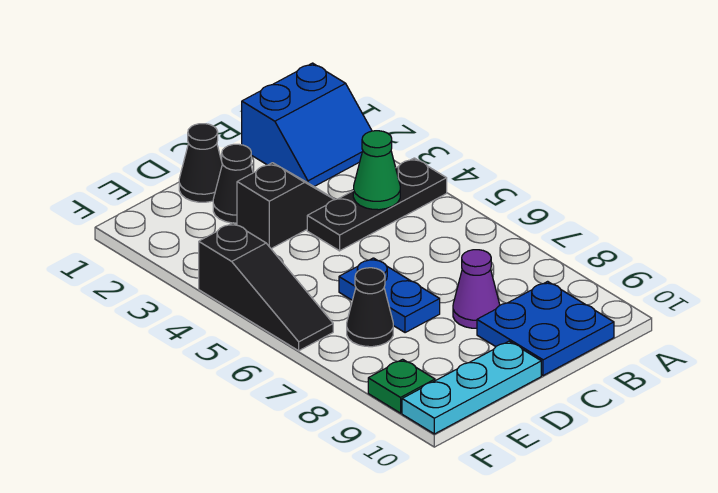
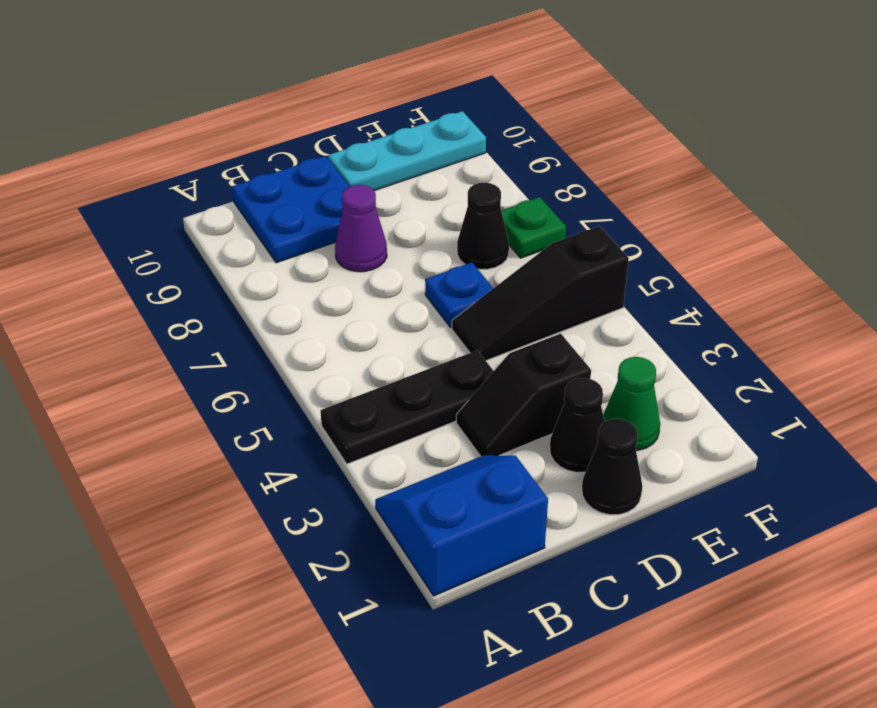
green cone B4 level 2 -> green cone E2 level 1
blue plate D6:D7 level 1 -> blue plate D6 level 1
black slope F4:F6 level 1 top 4 -> black slope D5:F5 level 1 top F
green plate F9 level 1 -> green plate F7 level 1

